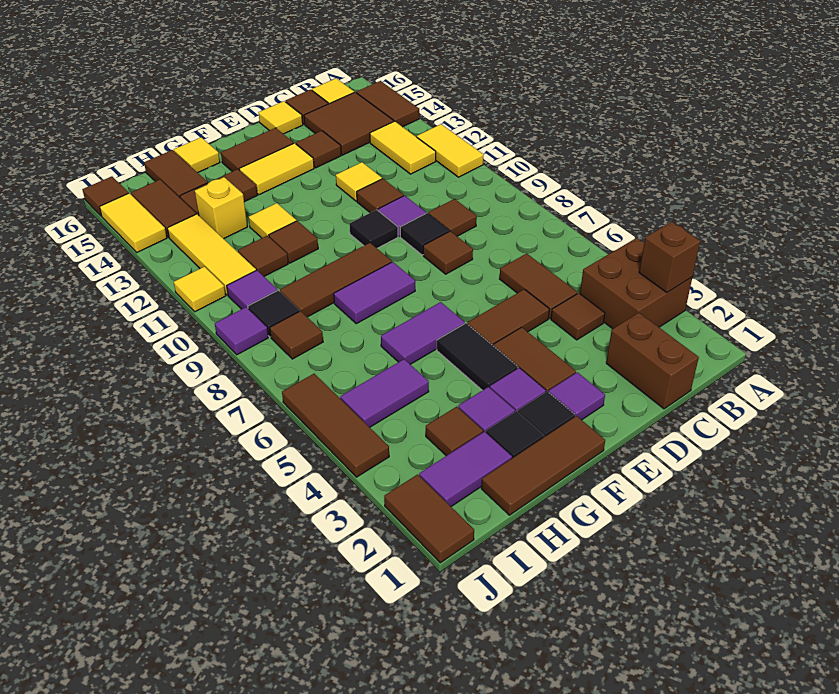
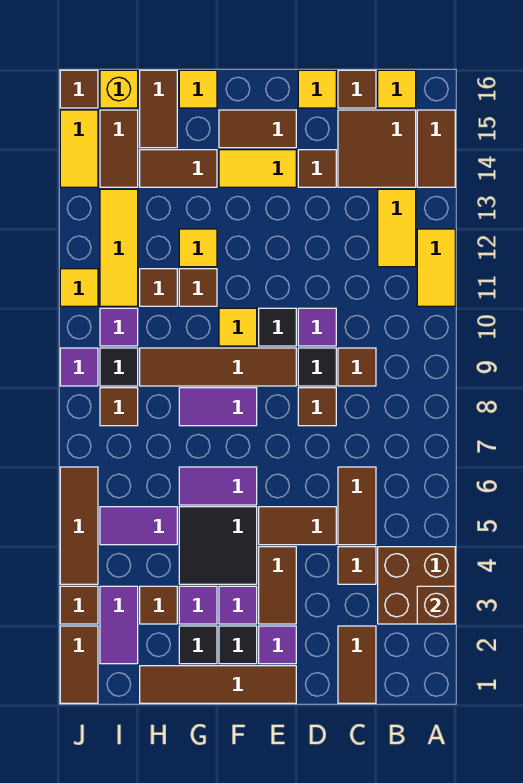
brown brick C1:C2 level 1 -> brown tile C1:C2 level 1
brown tile D11 level 1 -> brown tile J3 level 1
yellow tile D12 level 1 -> yellow tile F10 level 1
brown tile F1:H1 level 1 -> brown tile E1:H1 level 1
black tile F4:F5 level 1 -> black tile F4:G5 level 1
brown tile F9:H9 level 1 -> brown tile E9:H9 level 1
purple tile H2:I2 level 1 -> purple tile I2:I3 level 1
yellow brick H13 level 1 -> yellow brick I16 level 1

